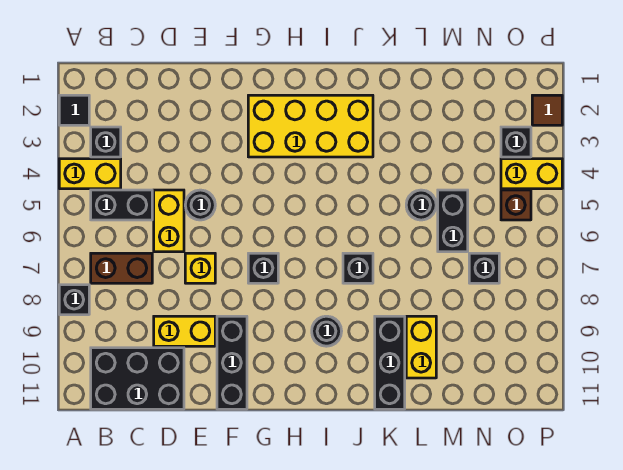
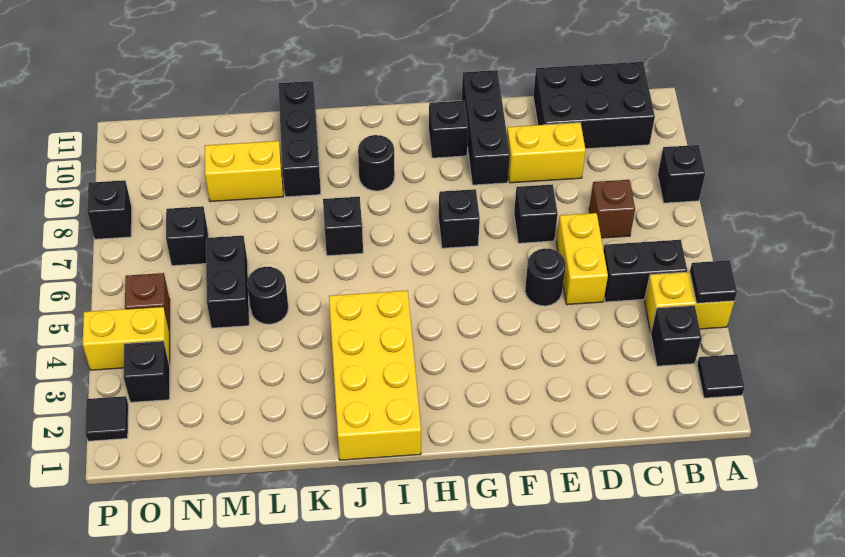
none -> black tile A4 level 2
brown brick B7:C7 level 1 -> brown brick C7 level 1
yellow brick E7 level 1 -> black brick E7 level 1
yellow brick G2:J3 level 1 -> yellow brick I1:J4 level 1
none -> black brick G10 level 1
yellow brick L9:L10 level 1 -> yellow brick L9:M9 level 1
brown tile P2 level 1 -> black tile P2 level 1
none -> black brick P8 level 1

